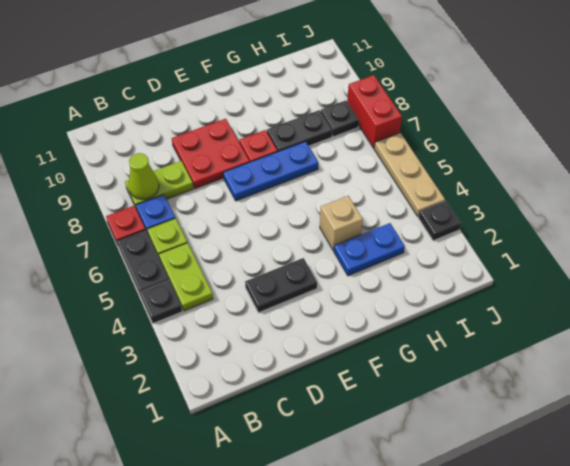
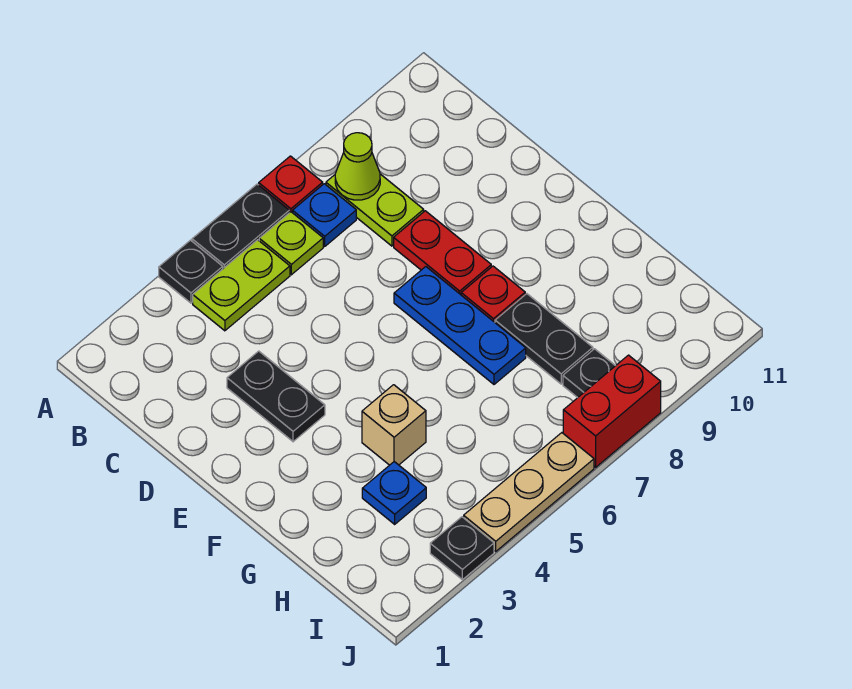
red plate D8:E9 level 1 -> red plate D8:E8 level 1
blue plate G3:H3 level 1 -> blue plate H3 level 1

